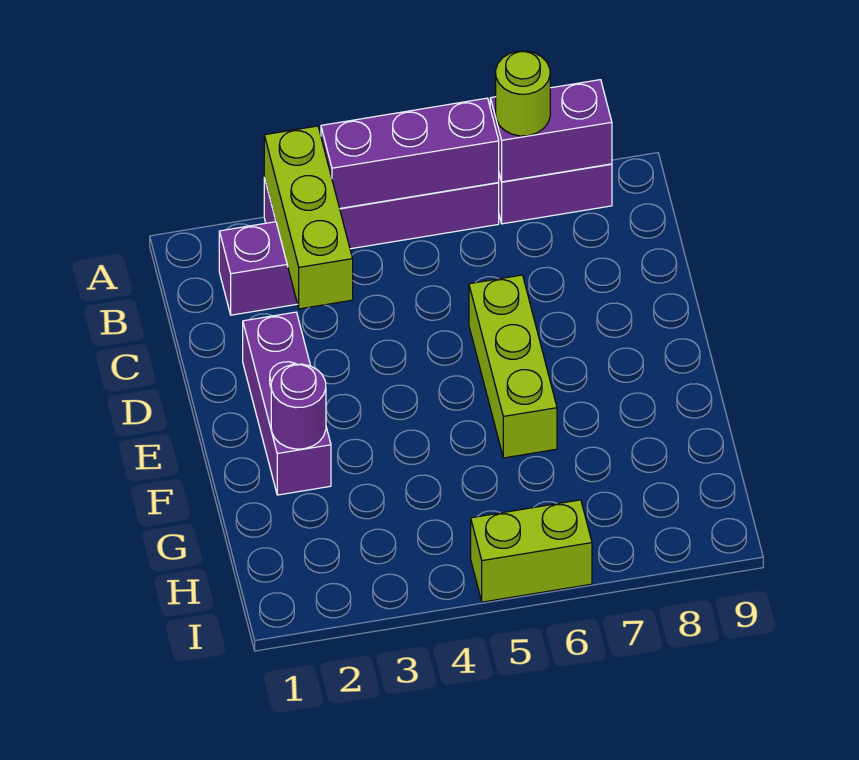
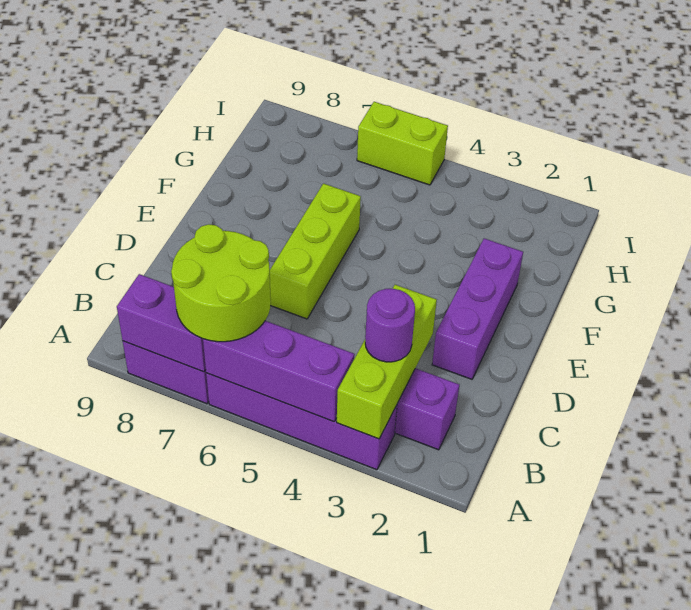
lime round brick A7 level 3 -> lime round brick A6:B7 level 3
purple round brick F2 level 2 -> purple round brick B3 level 3

